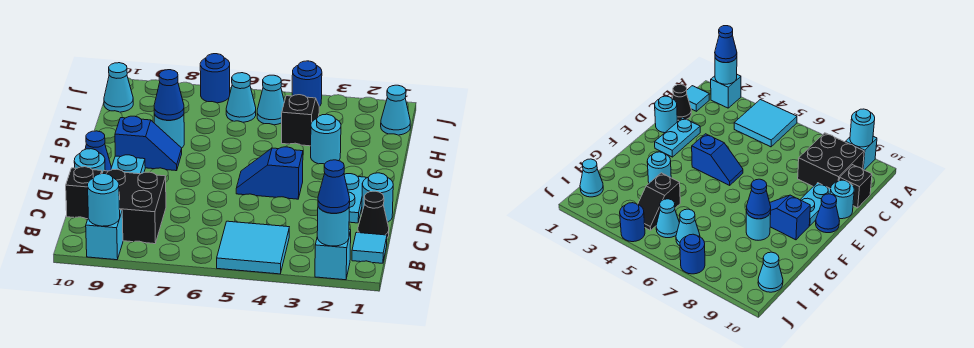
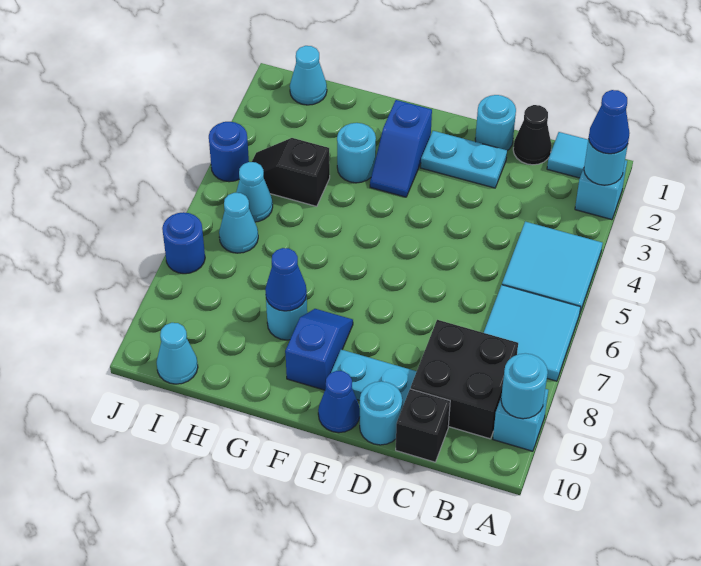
none -> cyan tile A6:B7 level 1
blue slope E4:E5 level 1 top 4 -> blue slope F2:F3 level 1 top 2

